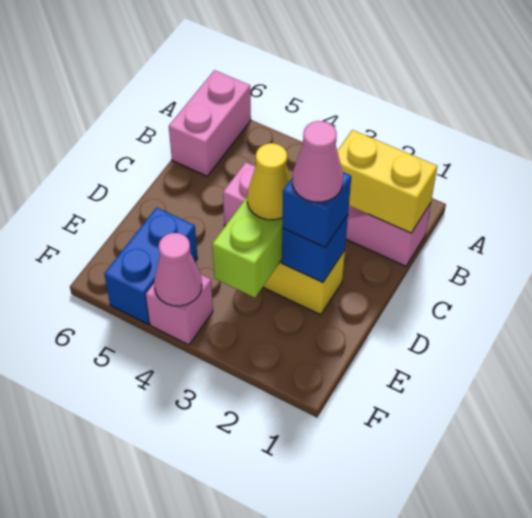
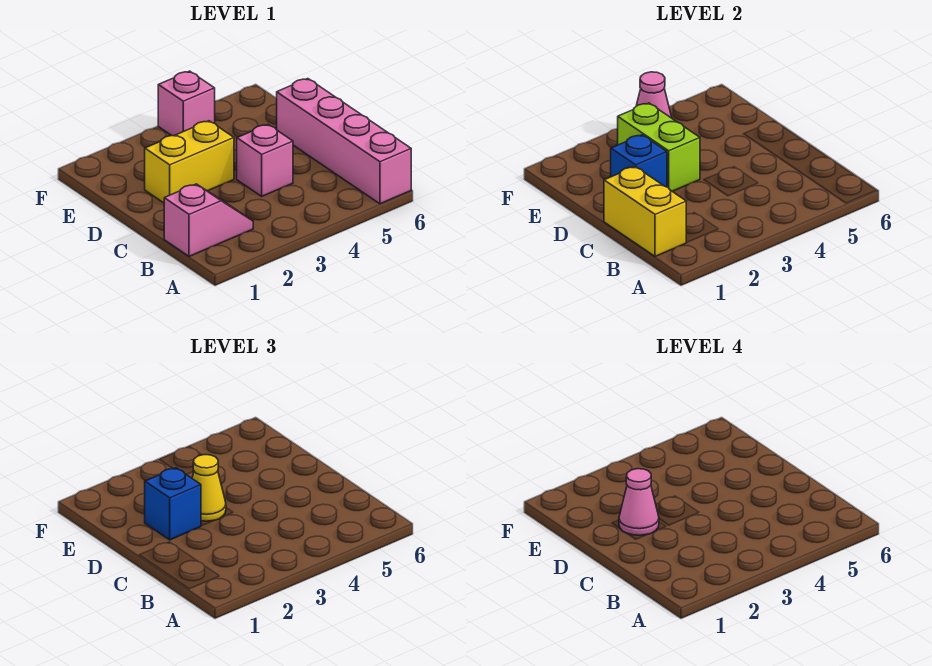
pink brick A6:B6 level 1 -> pink brick A6:D6 level 1
yellow brick B1:B2 level 2 -> yellow brick B1:C1 level 2
blue brick E5:F5 level 1 -> none

